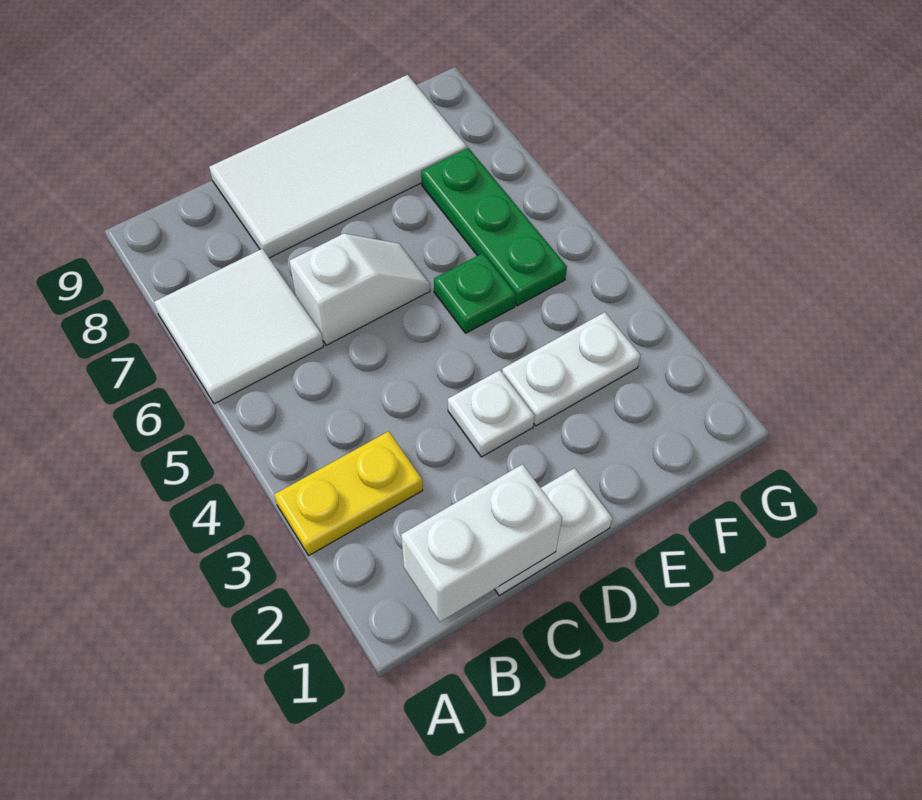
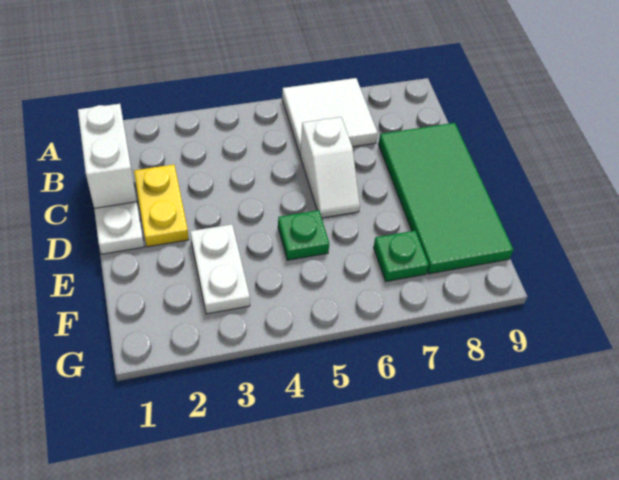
yellow plate A3:B3 level 1 -> yellow plate C2:D2 level 1
white tile C8:F9 level 1 -> green tile C8:F9 level 1
white plate D3 level 1 -> none
green plate F5:F7 level 1 -> green plate F7 level 1

